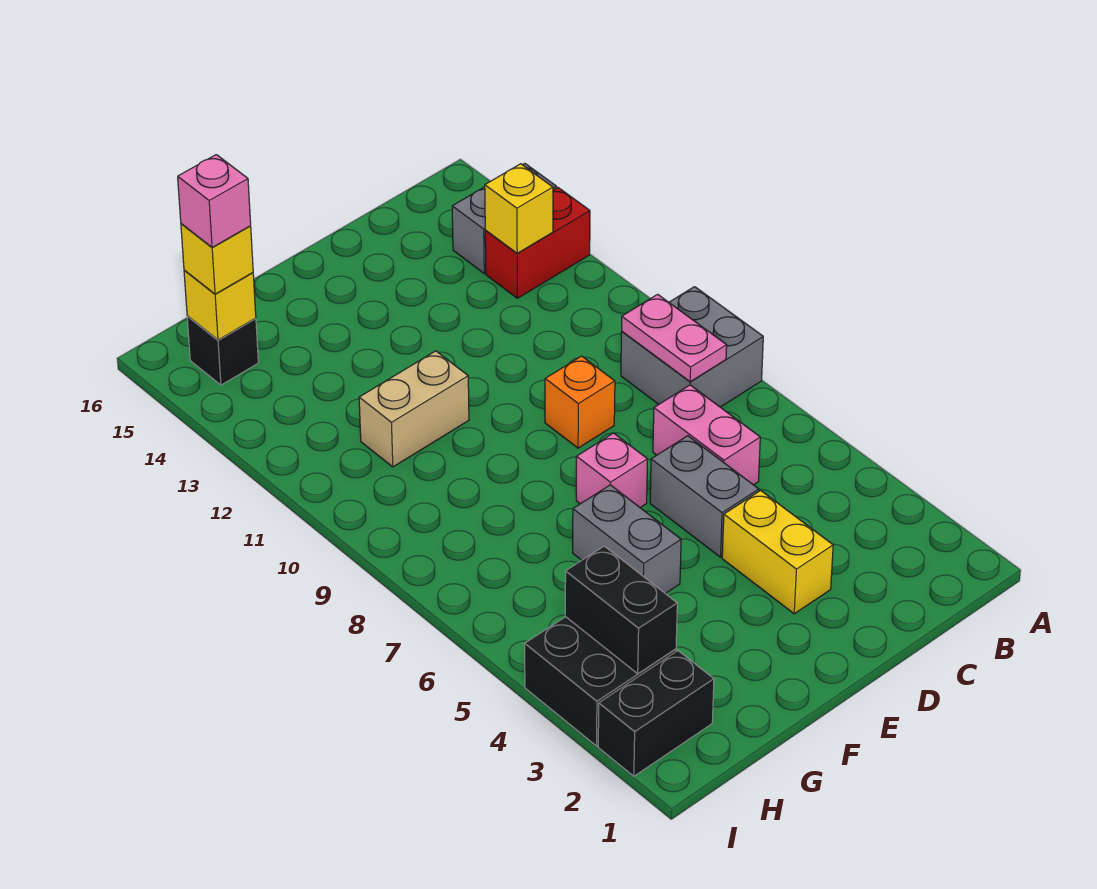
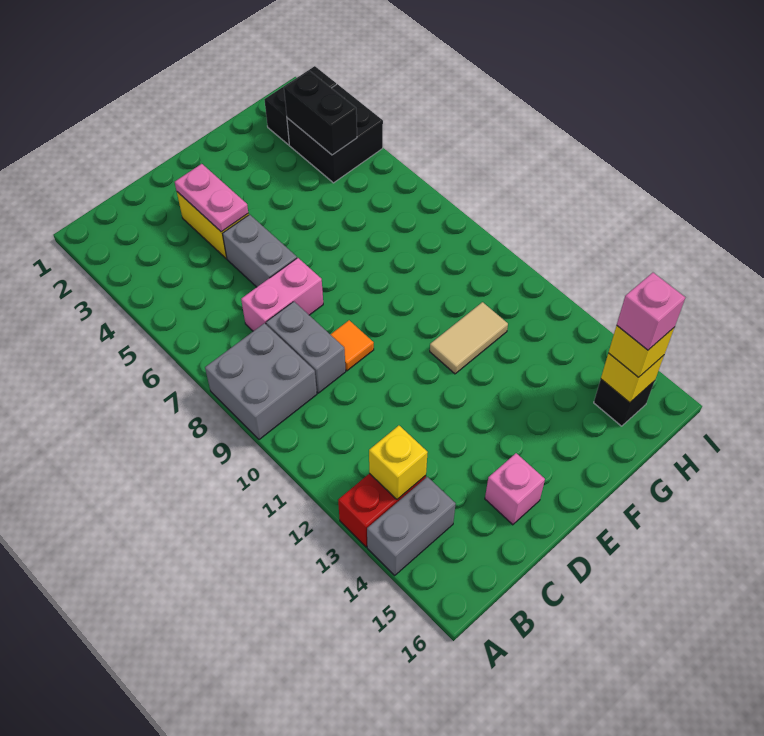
pink plate B8:B9 level 2 -> pink plate D3:D4 level 2
pink brick C6:C7 level 1 -> pink brick C7:D7 level 1
orange brick D9 level 1 -> orange tile D9 level 1
pink brick E7 level 1 -> pink brick D15 level 1
grey brick F5:F6 level 1 -> grey brick C8:C9 level 1
tan brick F11:G11 level 1 -> tan tile F11:G11 level 1

